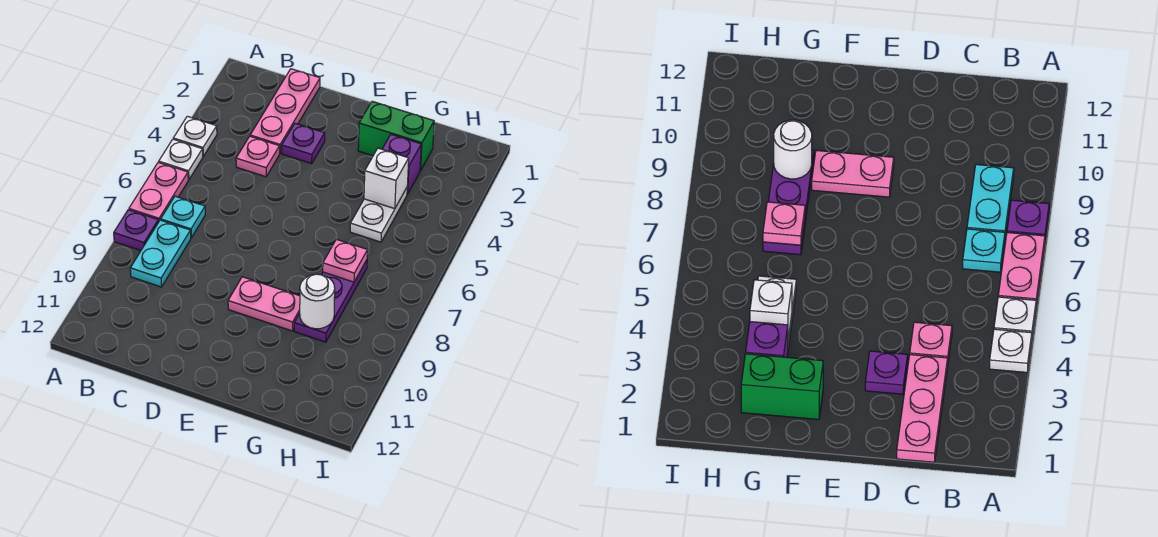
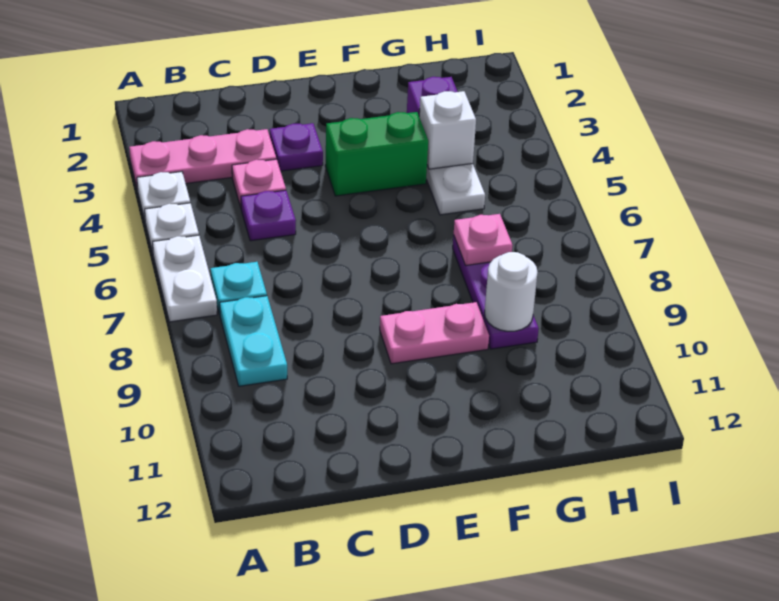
pink plate A6:A7 level 1 -> white plate A6:A7 level 1
purple plate A8 level 1 -> purple plate C5 level 1
pink plate C1:C3 level 1 -> pink plate A3:C3 level 1
green brick F2:G2 level 1 -> green brick E4:F4 level 1

